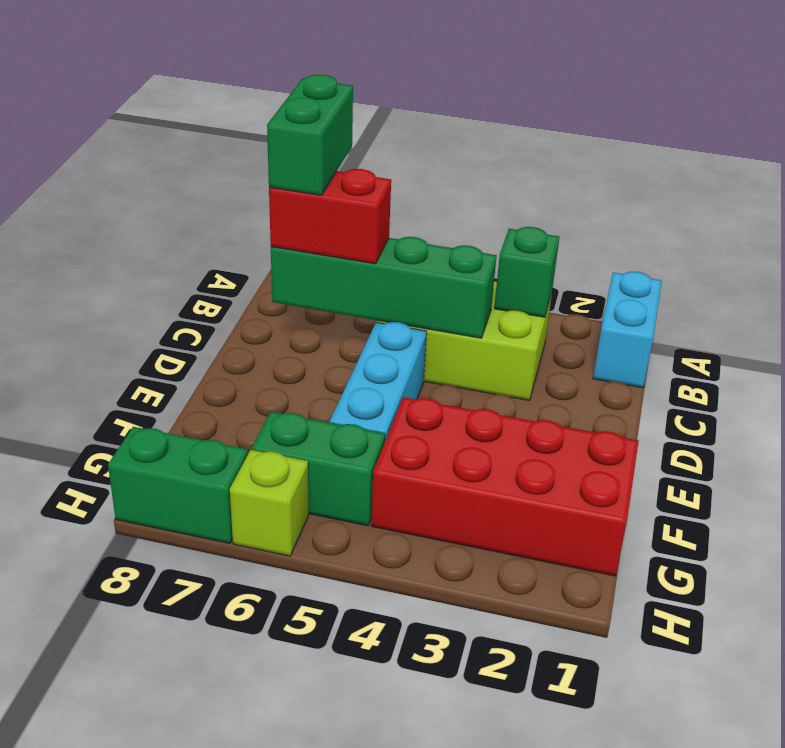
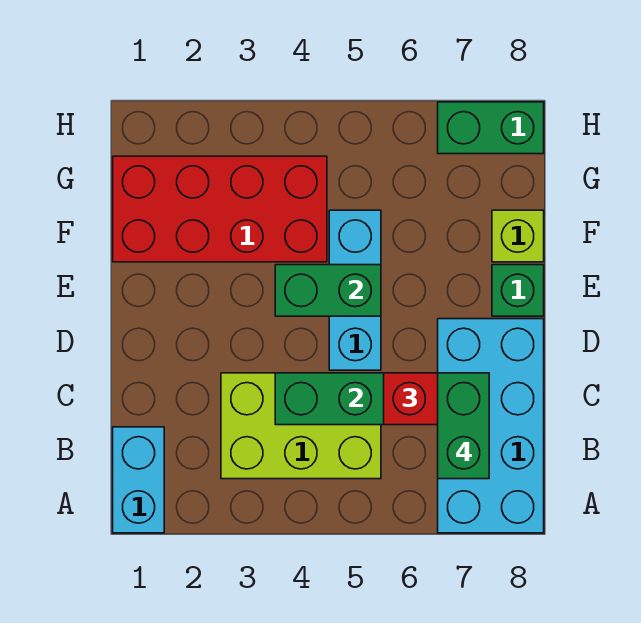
none -> cyan brick A7:D8 level 1
green brick B3 level 2 -> green brick E8 level 1
green brick G5:G6 level 1 -> green brick E4:E5 level 2
lime brick H6 level 1 -> lime brick F8 level 1

